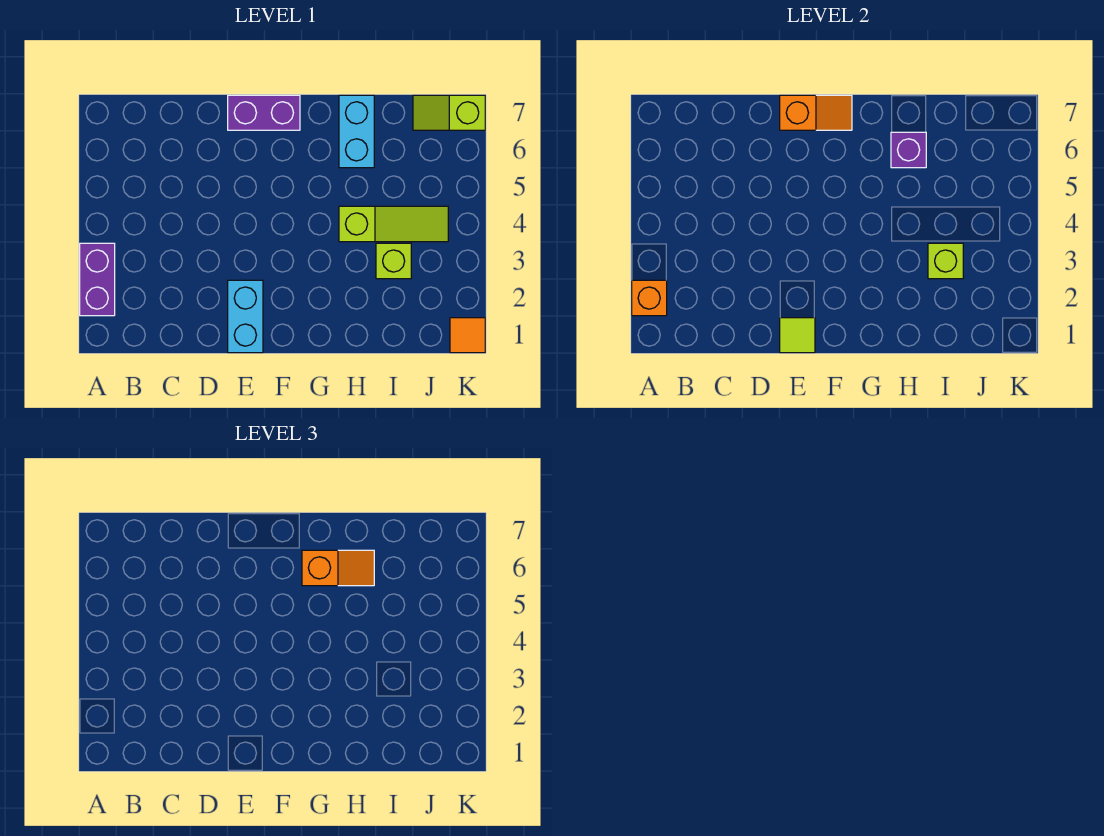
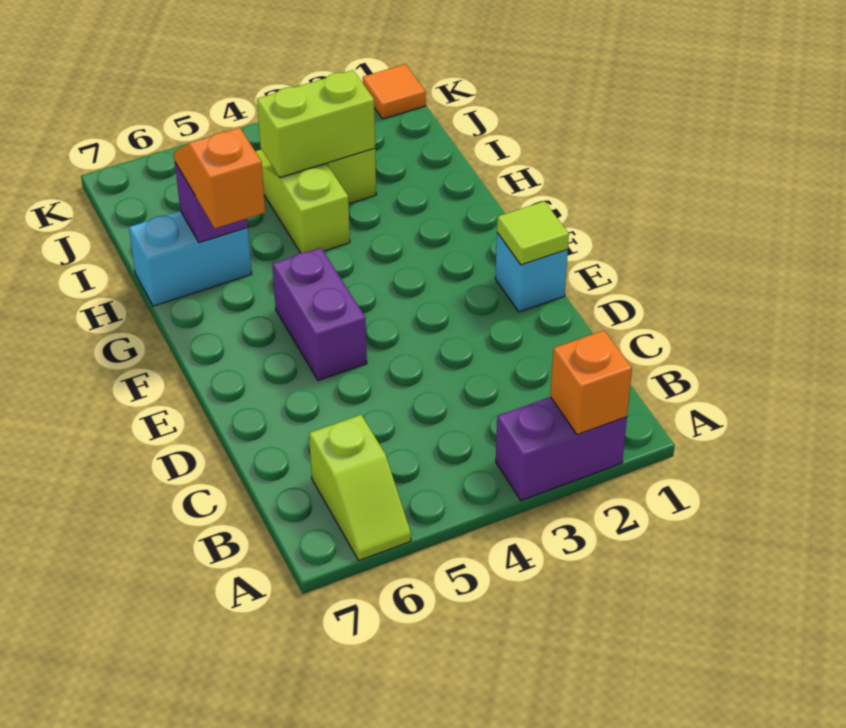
cyan brick E1:E2 level 1 -> cyan brick E1 level 1
purple brick E7:F7 level 1 -> purple brick E5:F5 level 1
orange slope E7:F7 level 2 top E -> none
lime brick I3 level 2 -> lime brick I3:I4 level 2
lime slope J7:K7 level 1 top K -> lime slope A6:B6 level 1 top B

